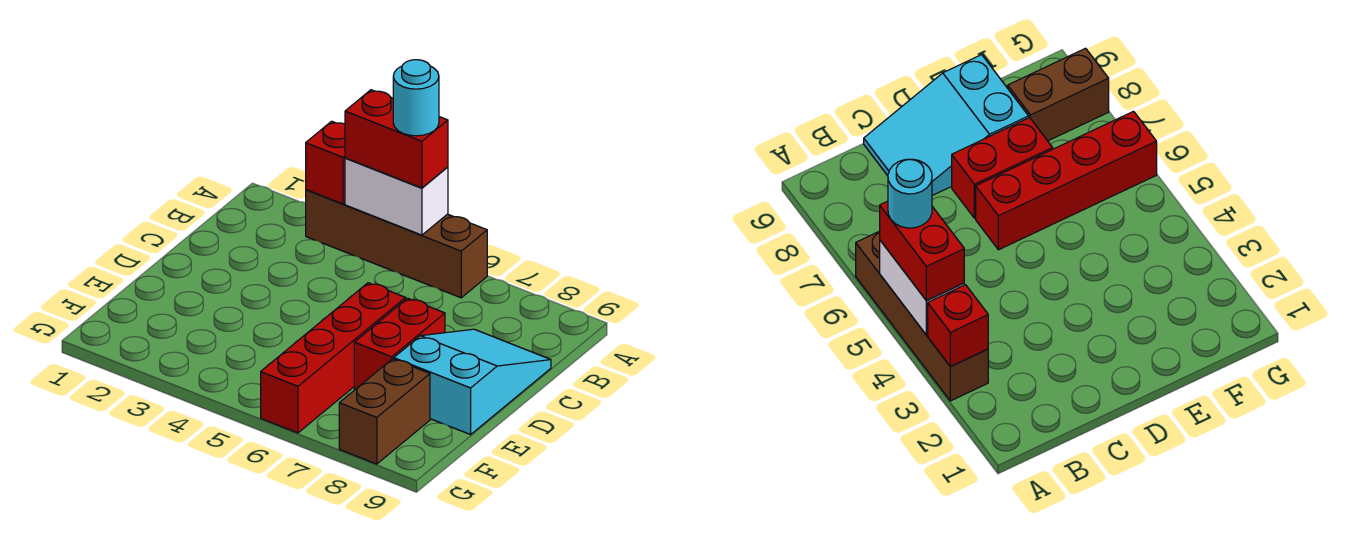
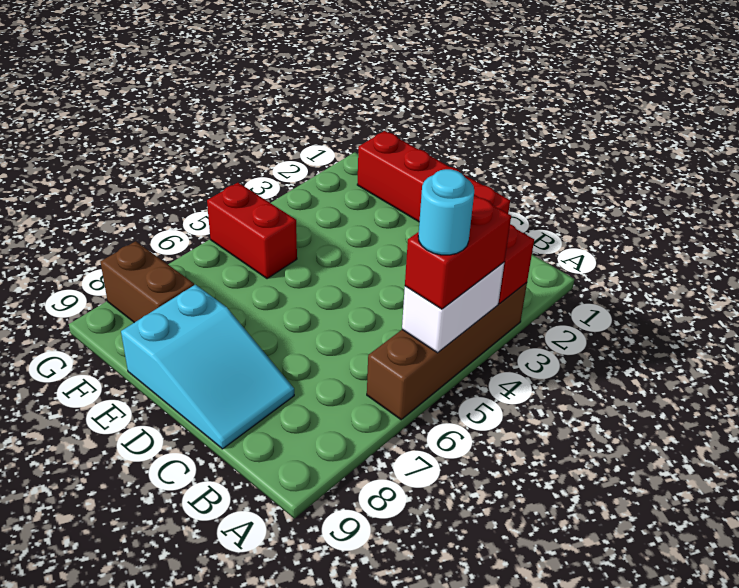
red brick D6:G6 level 1 -> red brick C1:F1 level 1
red brick D7:E7 level 1 -> red brick F5:G5 level 1

